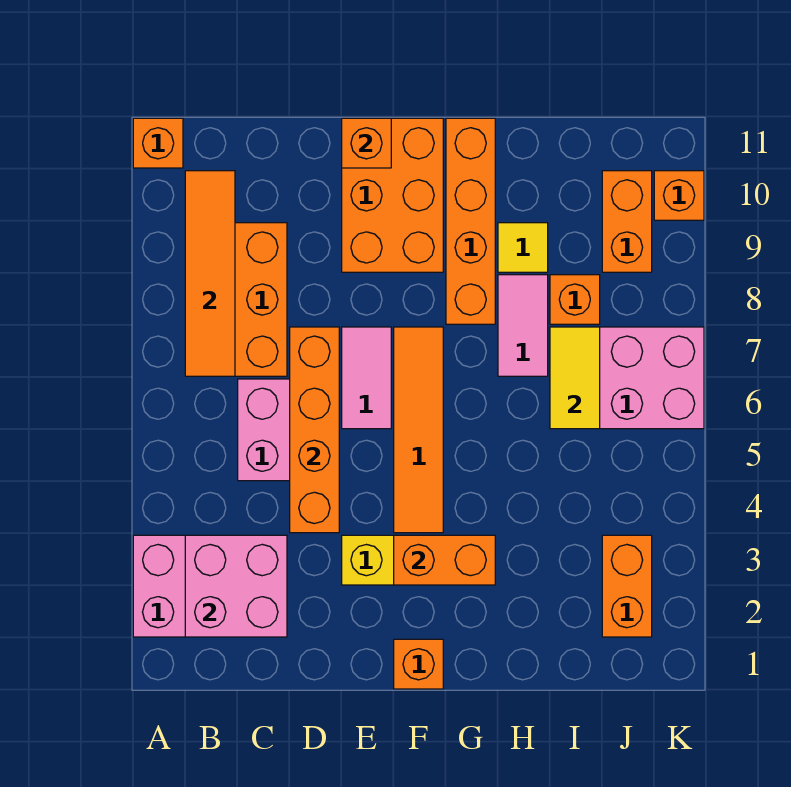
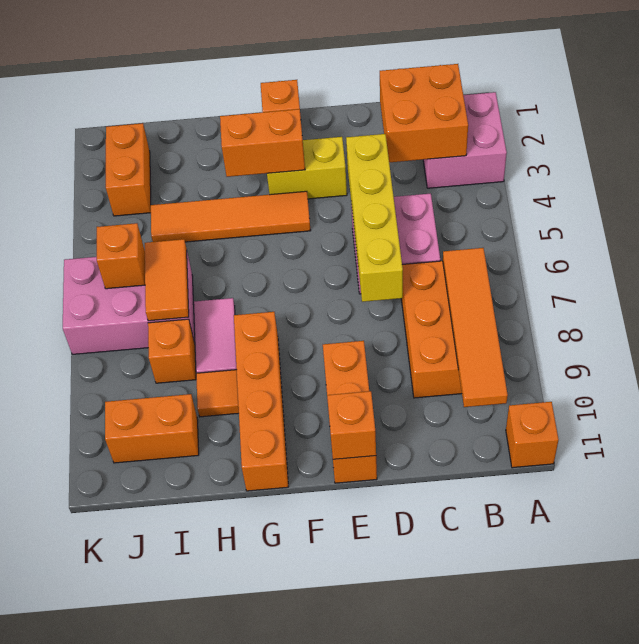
pink brick B2:C3 level 2 -> orange brick B2:C3 level 2
orange brick D4:D7 level 2 -> yellow brick D4:D7 level 2
pink tile E6:E7 level 1 -> none
orange brick E9:F11 level 1 -> orange brick E9:E11 level 1
orange tile F4:F7 level 1 -> orange tile F4:I4 level 1
yellow tile H9 level 1 -> orange tile H9 level 1
yellow tile I6:I7 level 2 -> orange tile I6:I7 level 2
orange brick J9:J10 level 1 -> orange brick I10:J10 level 1
orange brick K10 level 1 -> orange brick J6 level 2

